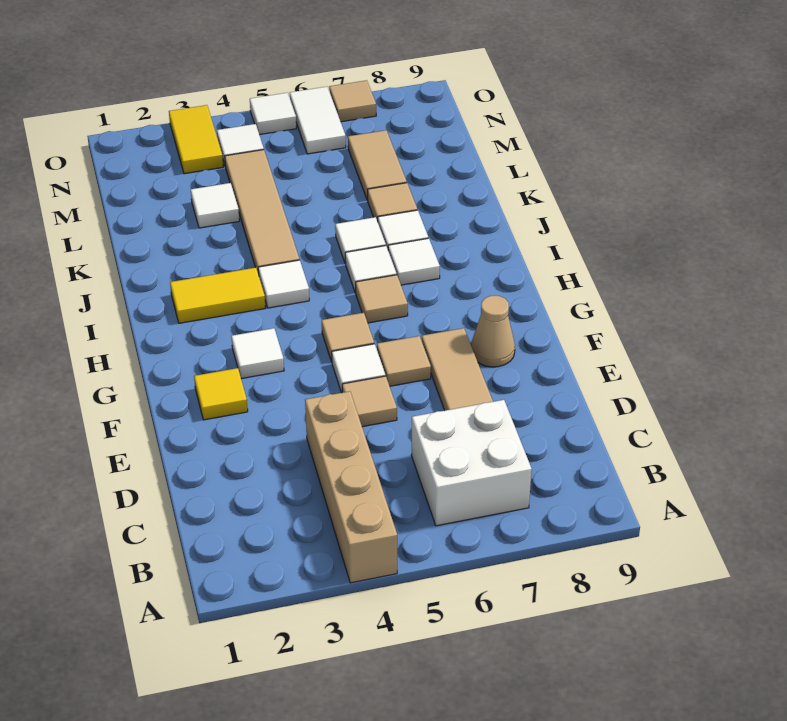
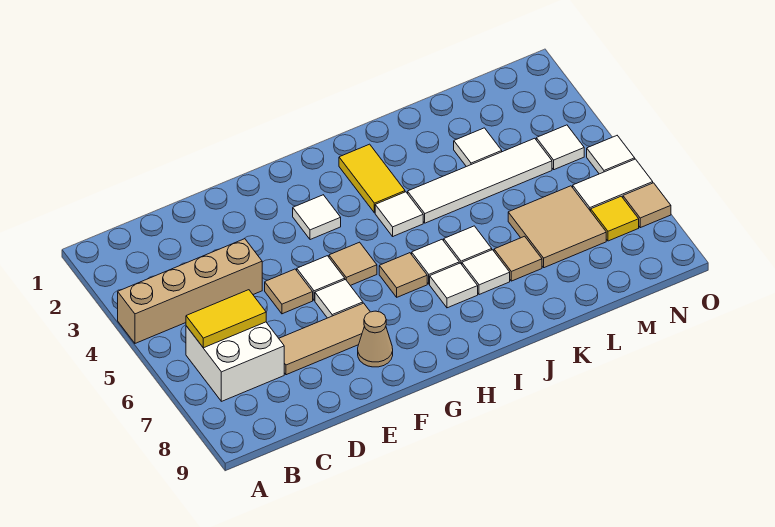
yellow tile F2 level 1 -> yellow tile N7 level 1
tan tile F6 level 1 -> white tile F6 level 1
tan tile J4:M4 level 1 -> white tile J4:M4 level 1
tan tile L7:M7 level 1 -> tan tile L6:M7 level 1
yellow tile N3:O3 level 1 -> yellow tile B6:C6 level 2

